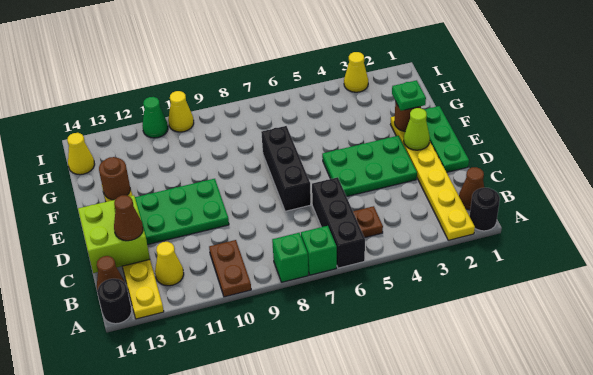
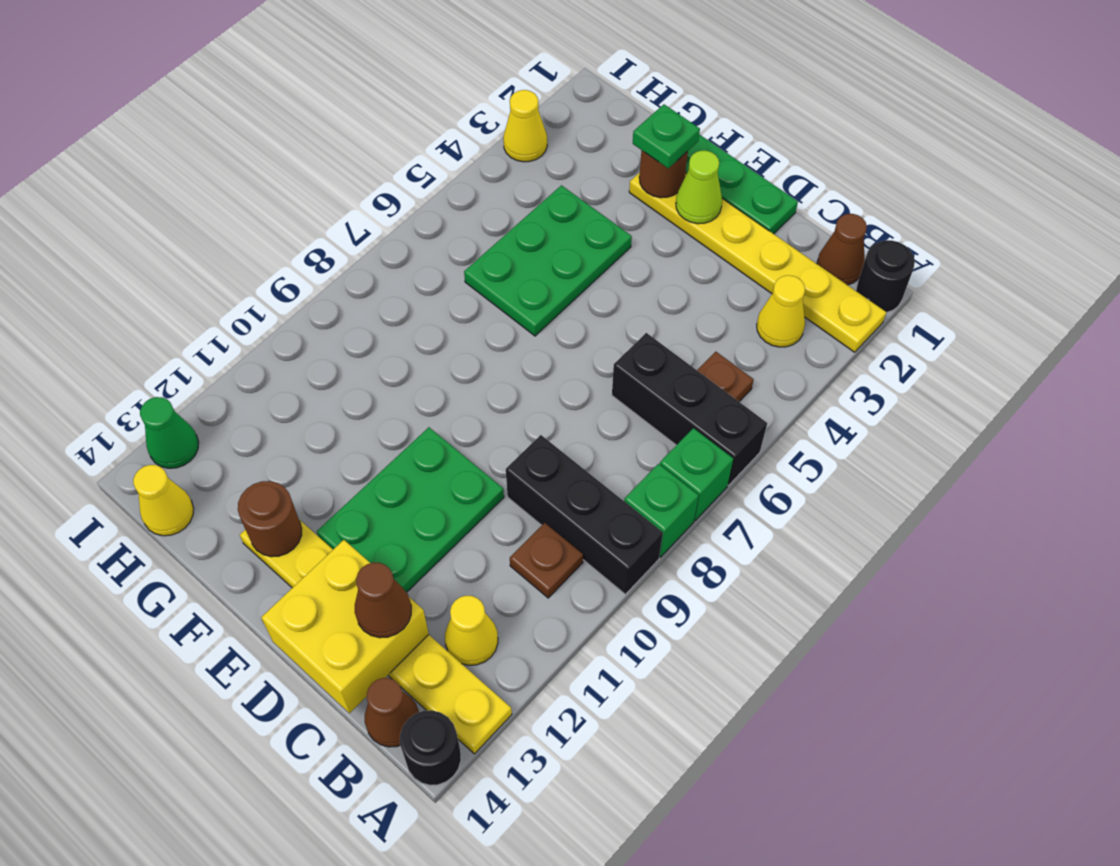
brown plate A10:B10 level 1 -> brown plate B10 level 1
lime brick C13:D14 level 2 -> yellow brick C13:D14 level 2
green plate D3:E5 level 1 -> green plate F4:G6 level 1
black brick D7:F7 level 1 -> black brick A9:C9 level 1
yellow cone I10 level 1 -> yellow cone B3 level 1
green cone I11 level 1 -> green cone I13 level 1

